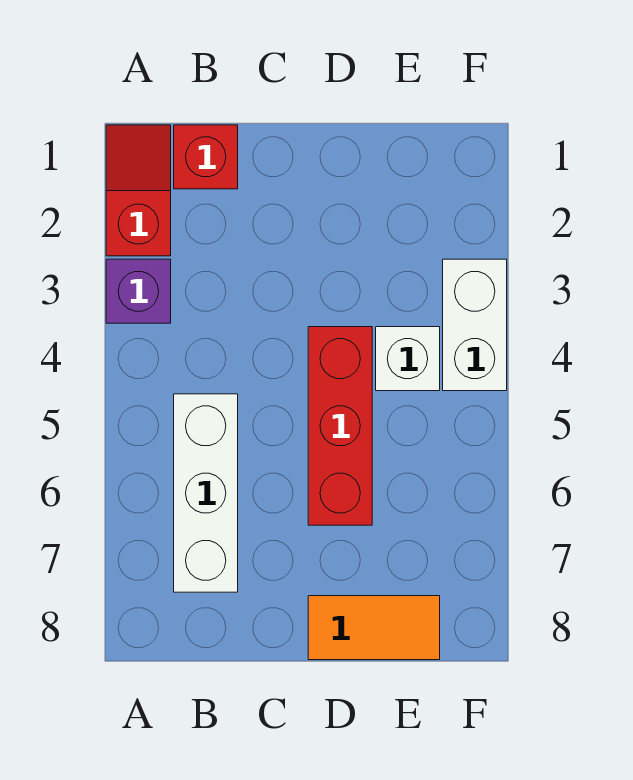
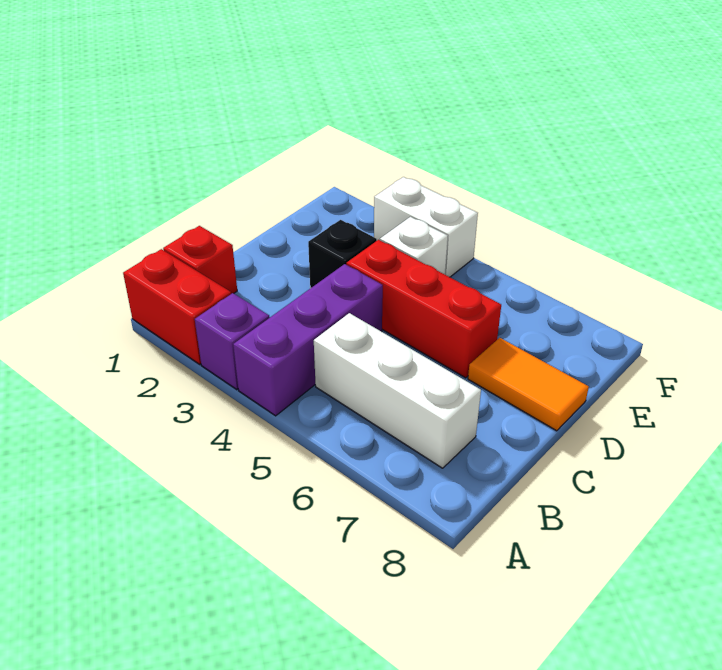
red slope A1:A2 level 1 top 2 -> red brick A1:A2 level 1
none -> purple brick A4:C4 level 1
none -> black brick D3 level 1
orange tile D8:E8 level 1 -> orange tile D7:D8 level 1

